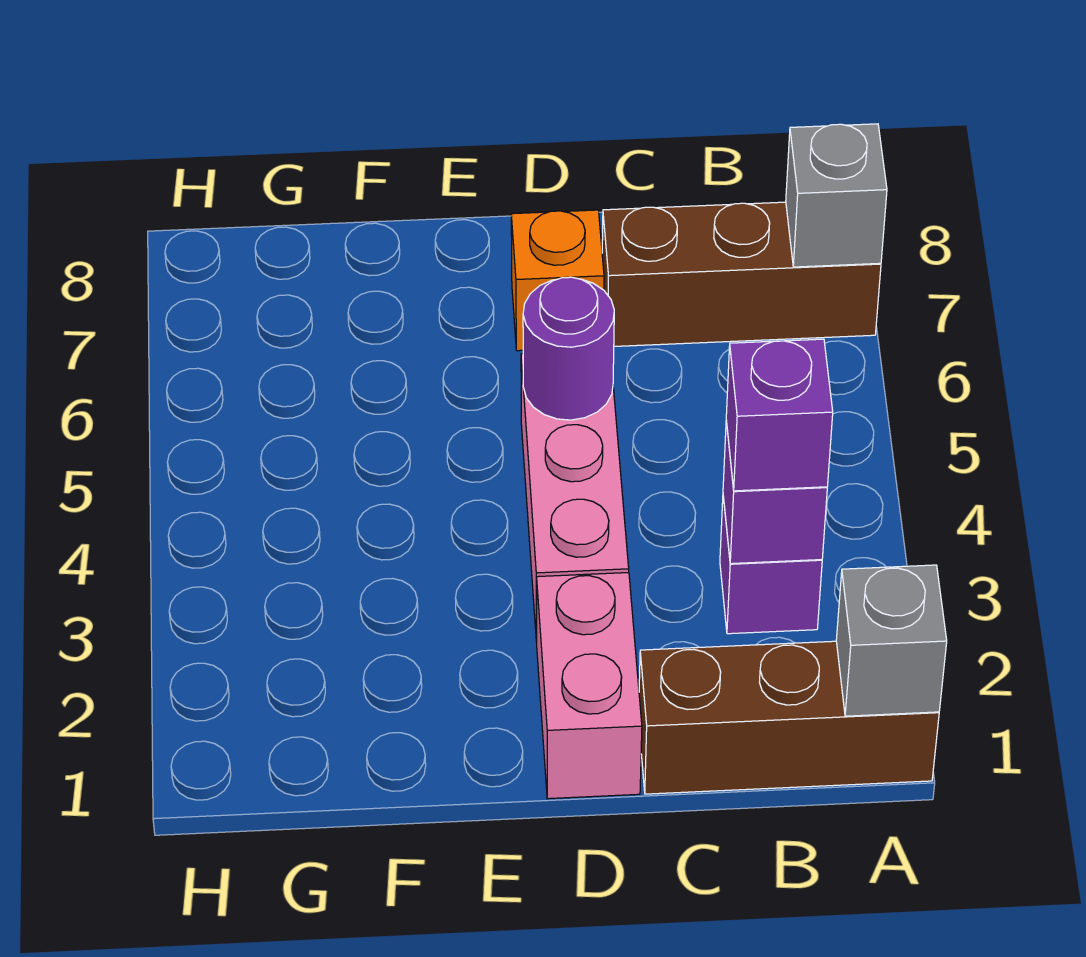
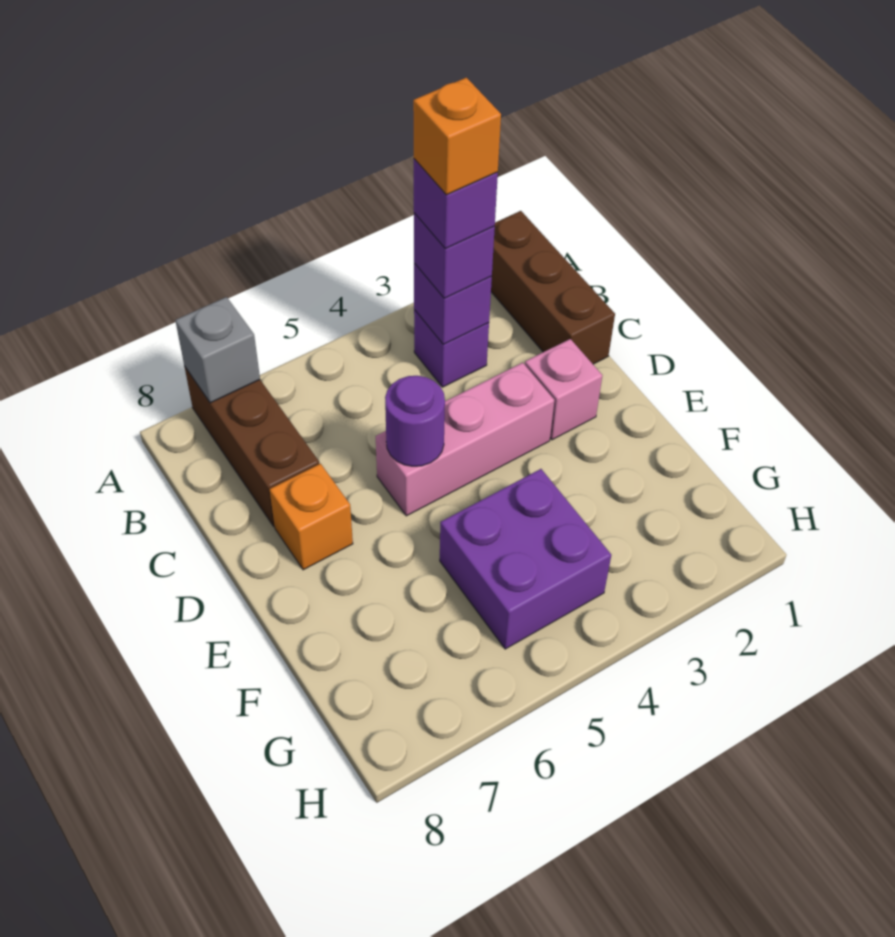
grey brick A1 level 2 -> none
none -> purple brick B3 level 4
none -> orange brick B3 level 5
pink brick D1:D2 level 1 -> pink brick D2 level 1
none -> purple brick F4:G5 level 1

